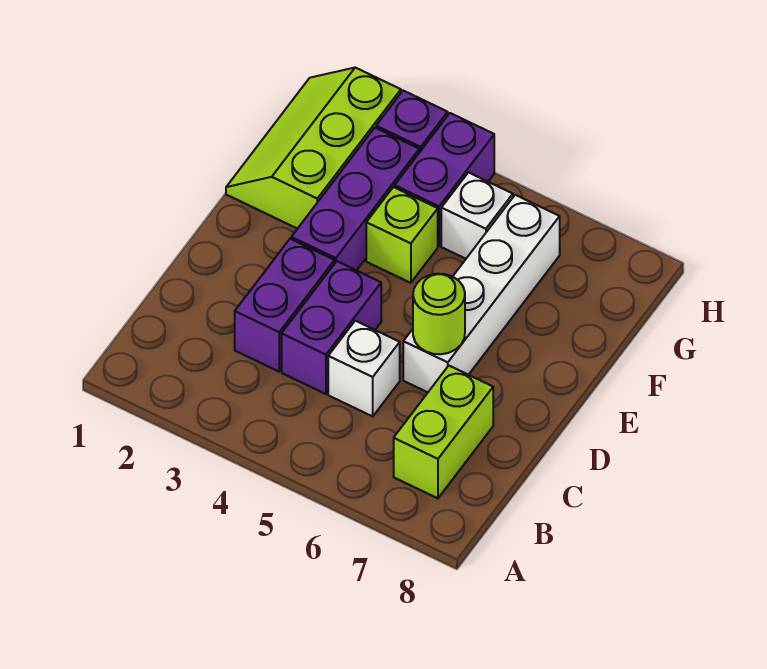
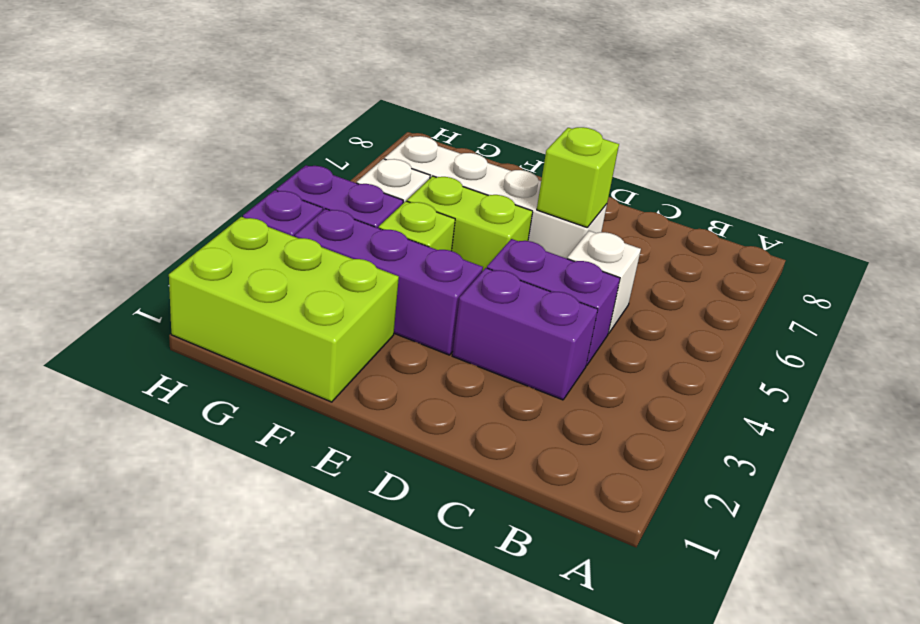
lime brick B7:C7 level 1 -> lime brick E5:F5 level 1
lime round brick D6 level 2 -> lime brick D6 level 2
lime slope F1:H2 level 1 top 2 -> lime brick F1:H2 level 1

